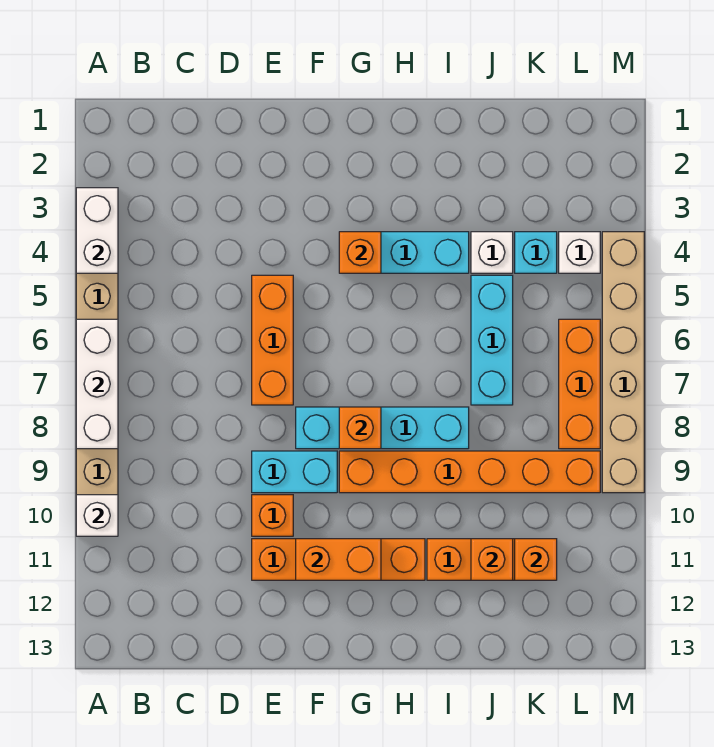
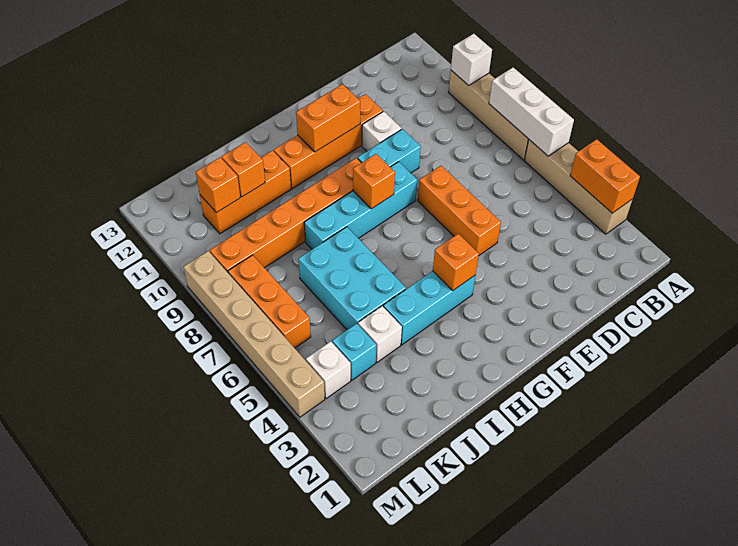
white brick A3:A4 level 2 -> orange brick A3:A4 level 2
orange brick E10 level 1 -> white brick E10 level 1
cyan brick J5:J7 level 1 -> cyan brick I5:J7 level 1

